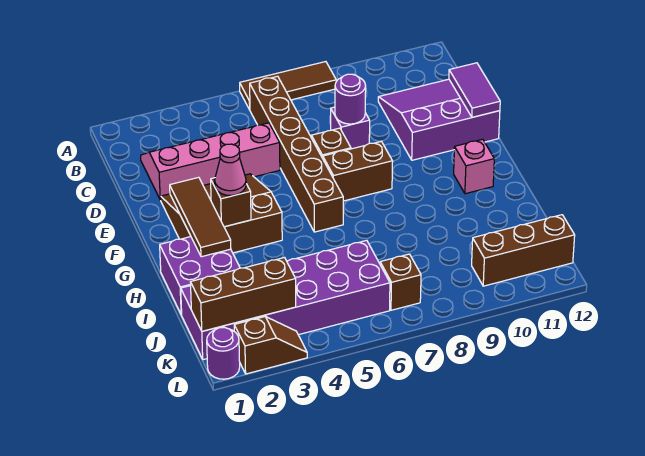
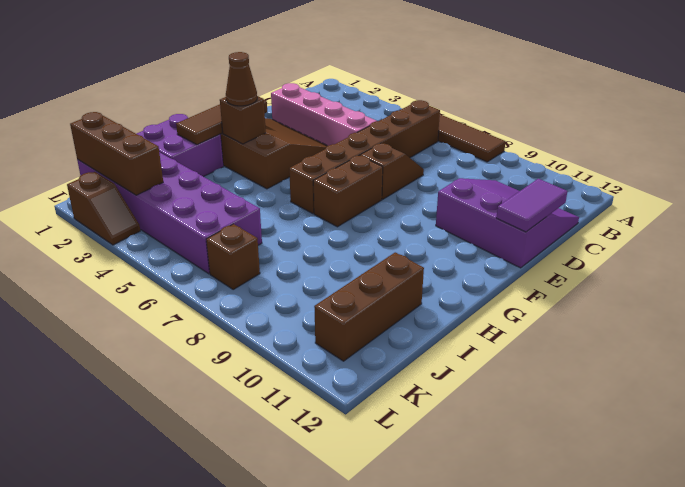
purple brick D8 level 1 -> none
purple round brick D8 level 2 -> none
brown brick F7:F8 level 1 -> brown brick F7:G7 level 1
pink cone G3 level 3 -> brown cone G3 level 3
pink brick G11 level 1 -> none
brown brick K10:K12 level 1 -> brown brick I11:K11 level 1
purple round brick L1 level 1 -> none

